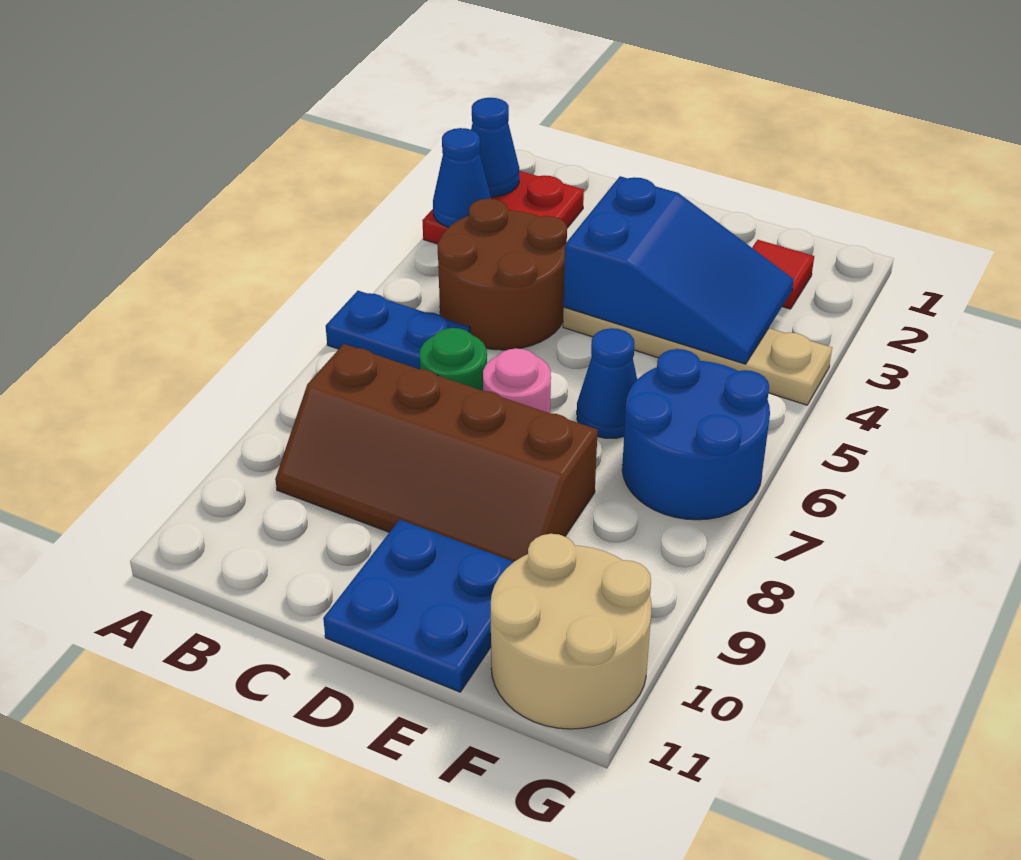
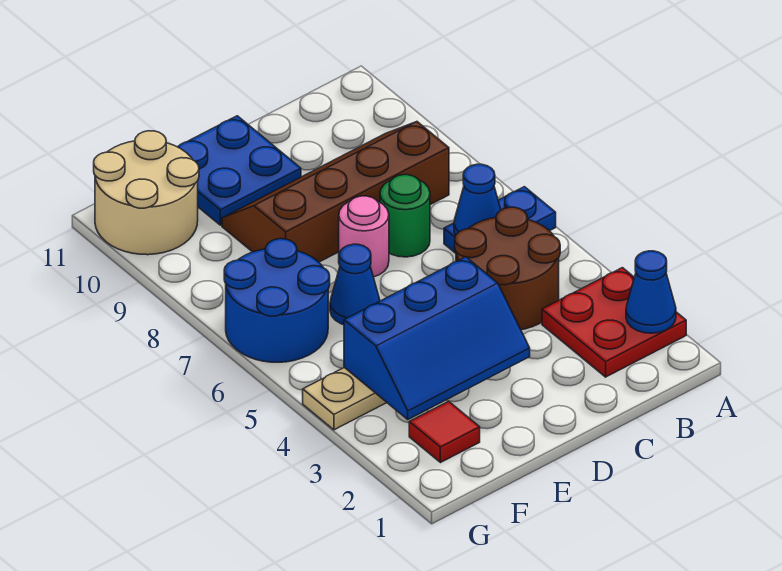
blue cone A3 level 2 -> blue cone B6 level 2
blue slope D3:F4 level 2 top D -> blue slope D3:F4 level 2 top 4

